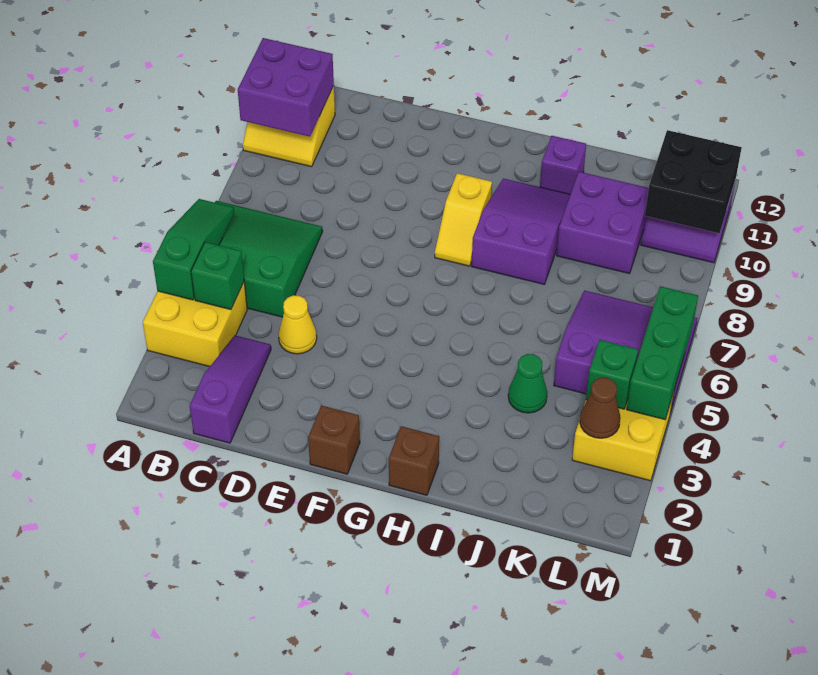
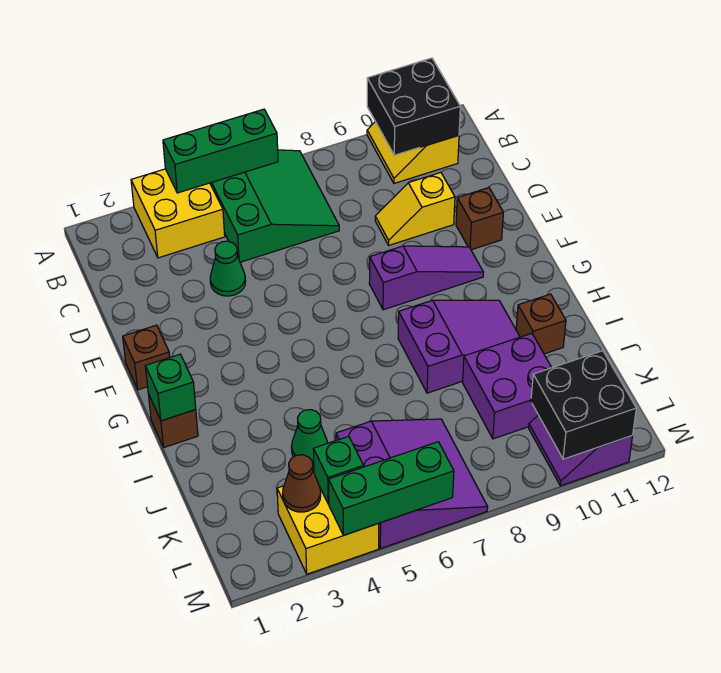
green slope A4:A6 level 2 top 4 -> green brick A4:A6 level 2
purple brick A10:B11 level 2 -> black brick A10:B11 level 2
green brick B4 level 2 -> green brick H1 level 2
purple slope C1:C3 level 1 top 1 -> purple slope F8:F10 level 1 top 8
yellow cone D4 level 1 -> green cone D4 level 1
none -> brown brick E11 level 1
yellow slope G8:G9 level 1 top 9 -> yellow slope D9:D10 level 1 top 10
purple brick I11 level 1 -> brown brick I11 level 1

